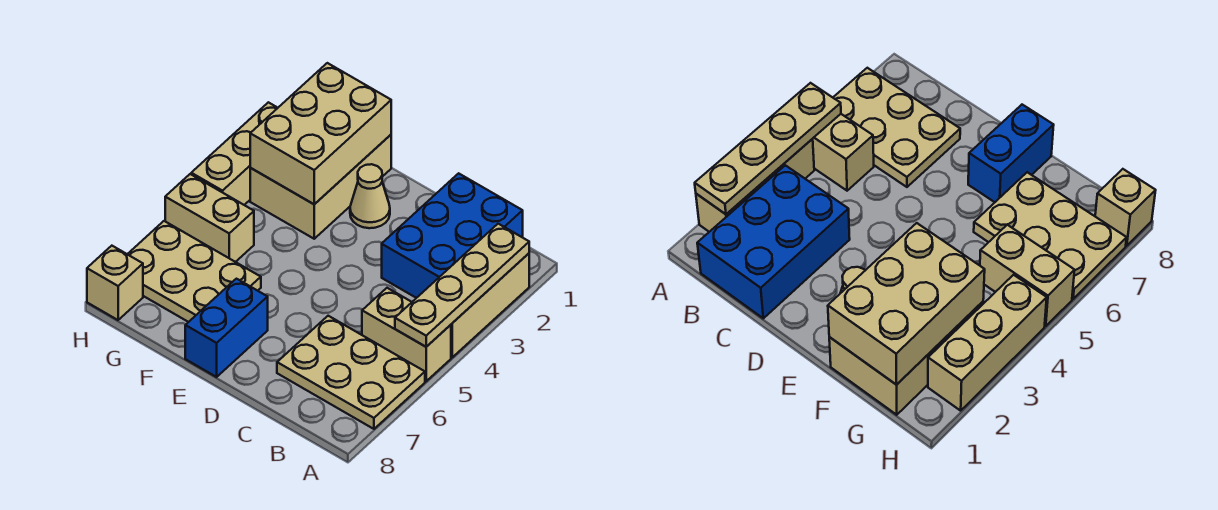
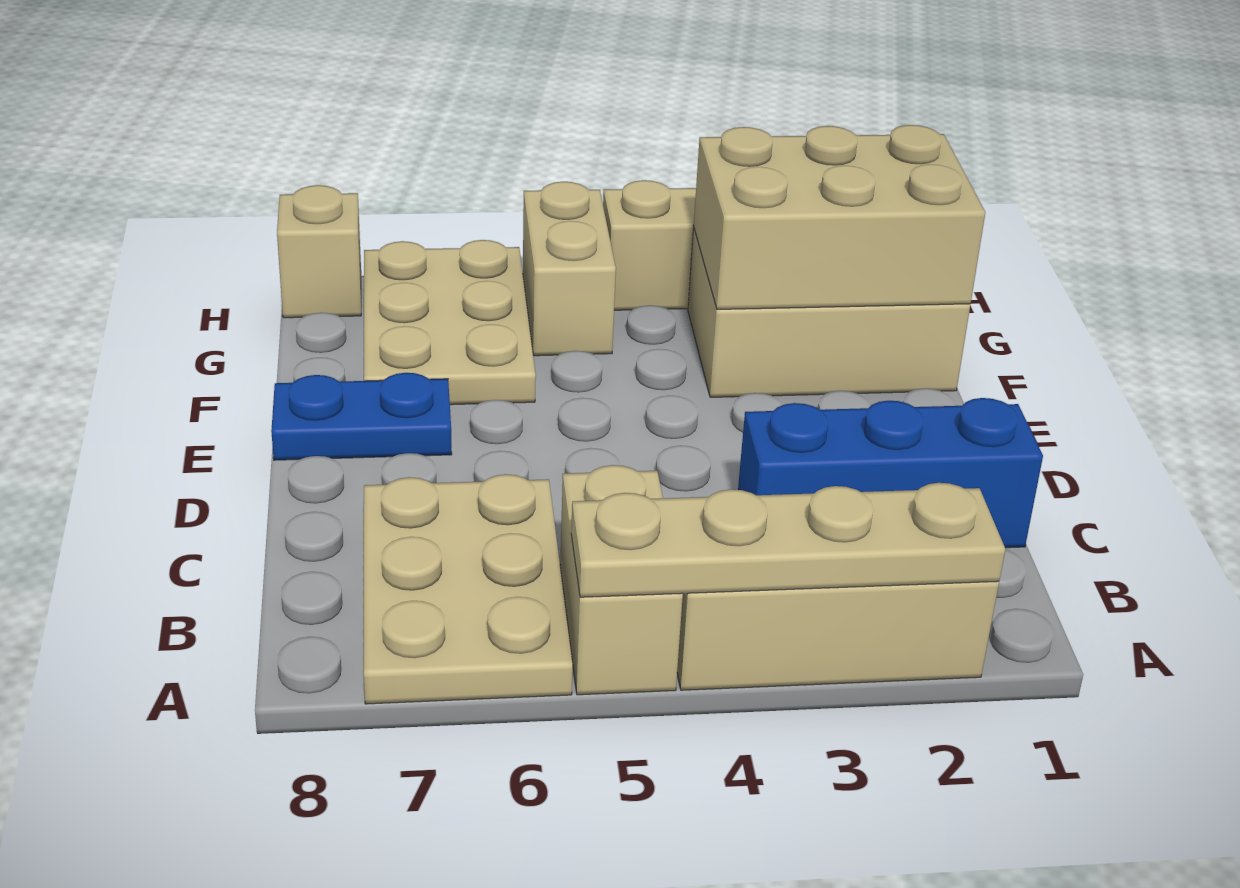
blue brick B1:C3 level 1 -> blue brick C1:C3 level 1
tan cone E2 level 1 -> none
blue brick E7:E8 level 1 -> blue plate E7:E8 level 1

